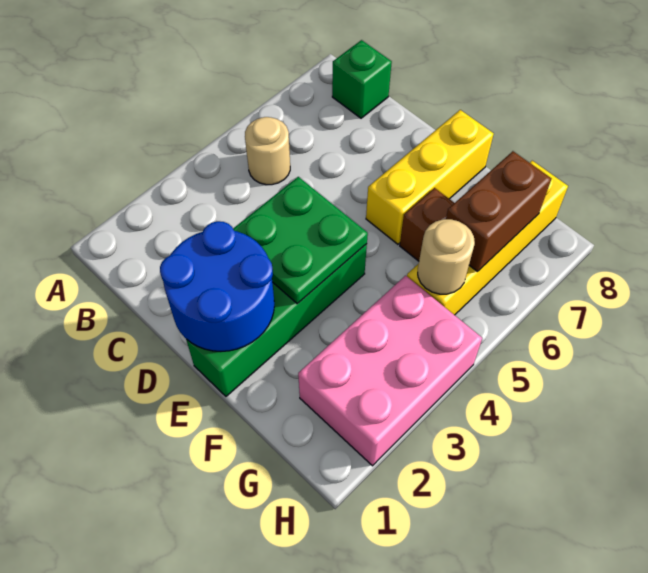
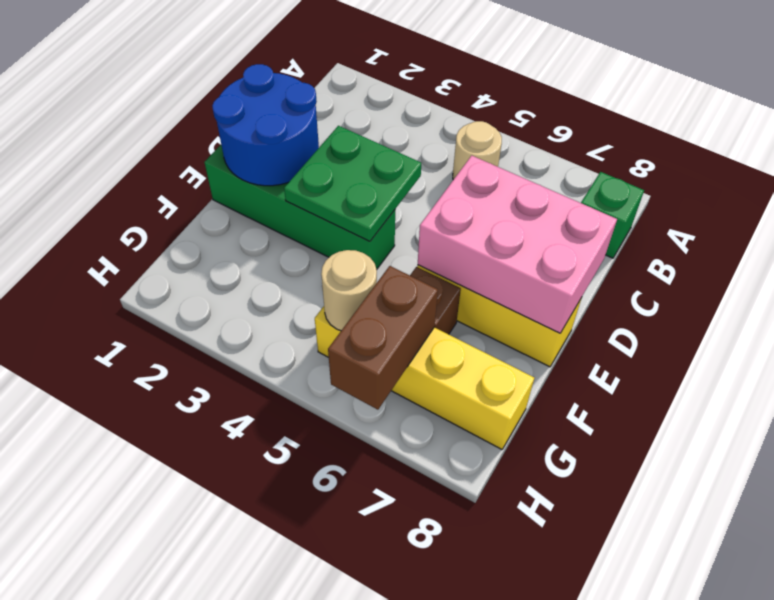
pink brick G2:H4 level 1 -> pink brick D6:E8 level 2
brown brick G6:G7 level 2 -> brown brick G6:H6 level 2

